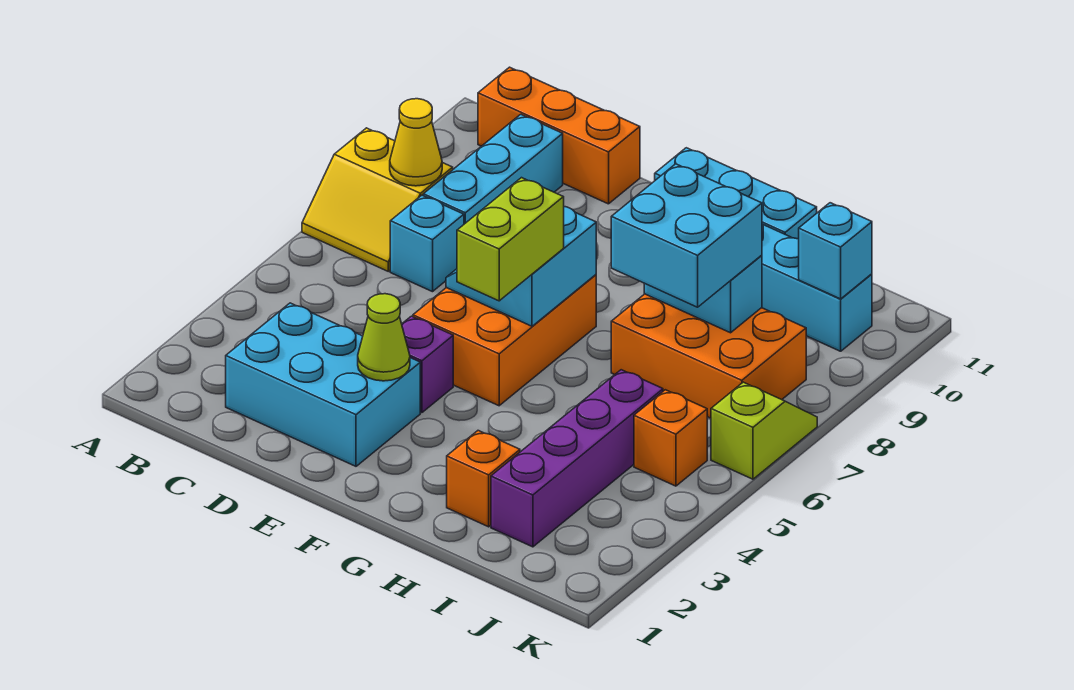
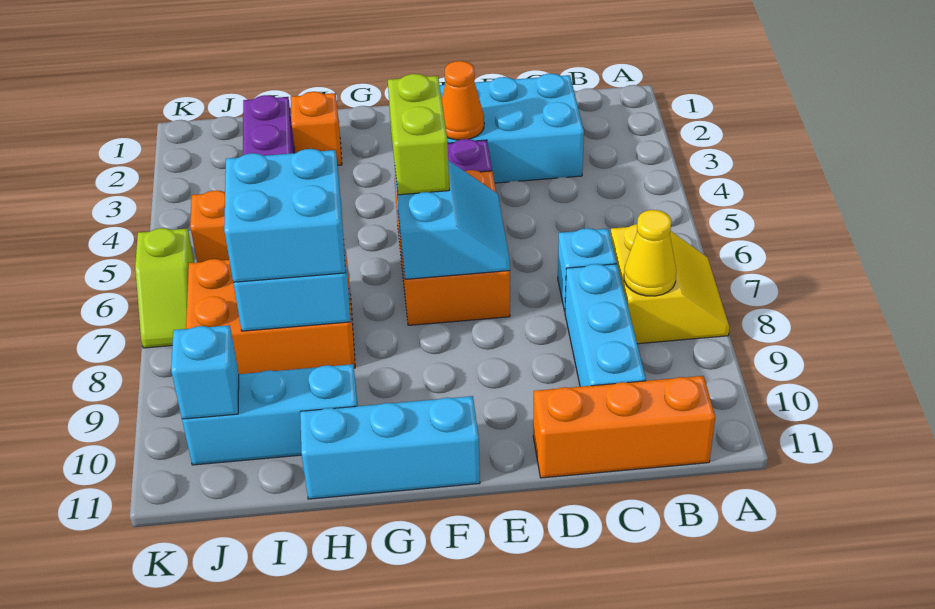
yellow slope A7:B8 level 1 top 8 -> yellow slope A7:B8 level 1 top B
lime cone E3 level 2 -> orange cone E3 level 2

